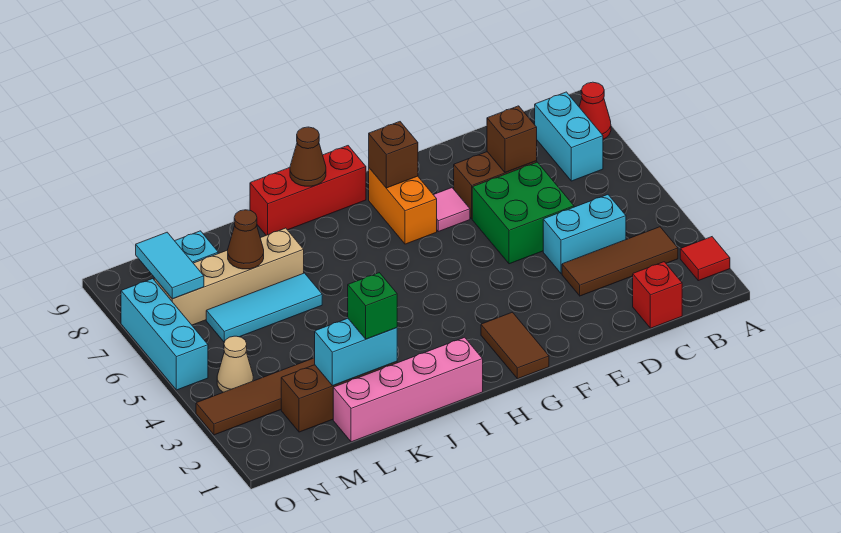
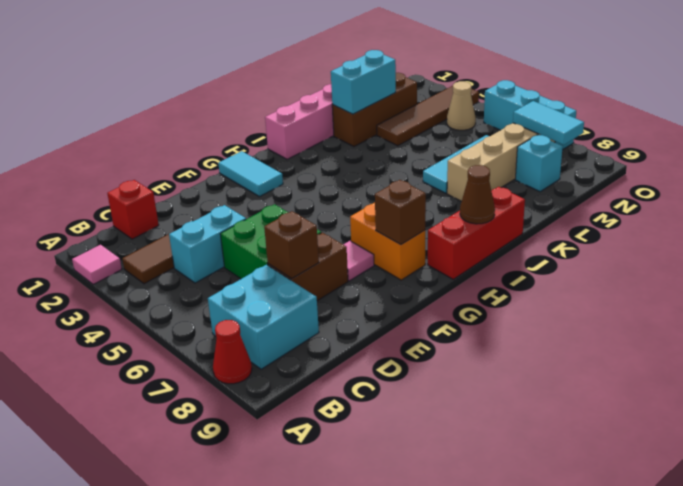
red tile A2 level 1 -> pink tile A2 level 1
cyan brick B7:B8 level 1 -> cyan brick B7:C8 level 1
brown tile G1:G2 level 1 -> cyan tile G1:G2 level 1
green brick K2 level 3 -> none
brown cone L7 level 2 -> none

